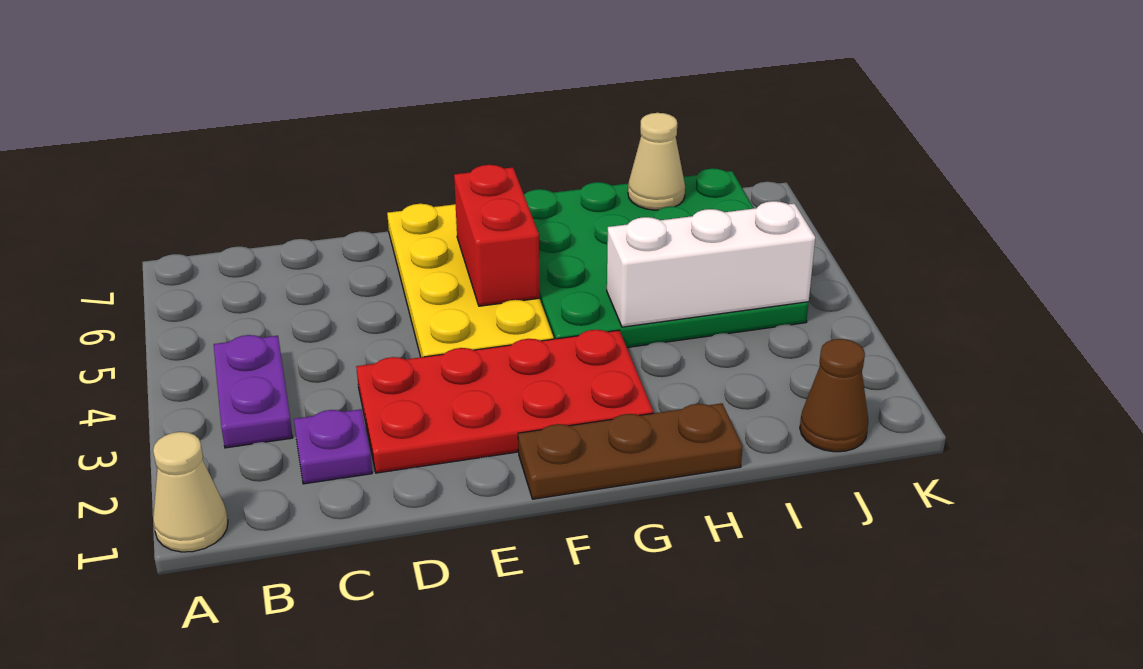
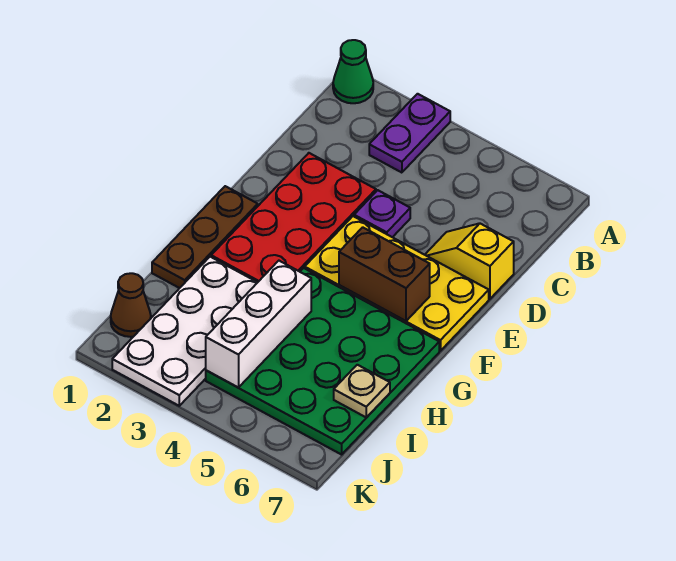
tan cone A1 level 1 -> green cone A1 level 1
purple plate B3:B4 level 1 -> purple plate A3:B3 level 1
purple plate C2 level 1 -> purple plate D4 level 1
none -> yellow slope D6:D7 level 1 top 7
red brick F5:F6 level 2 -> brown brick F5:F6 level 2
none -> white plate H2:K3 level 1
tan cone I7 level 2 -> tan plate I7 level 2

